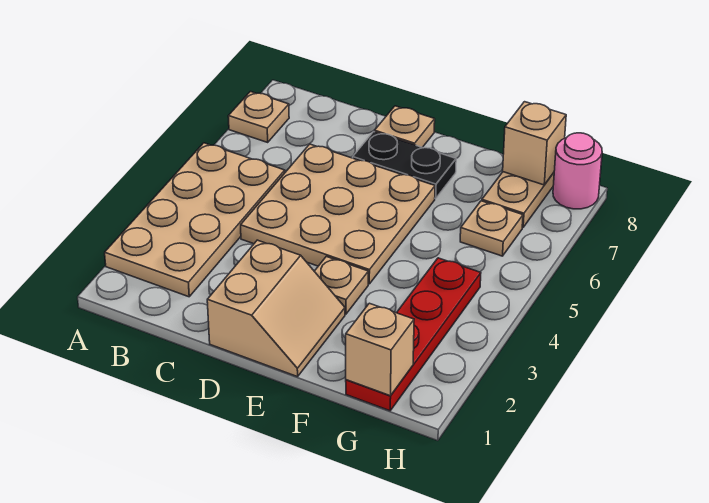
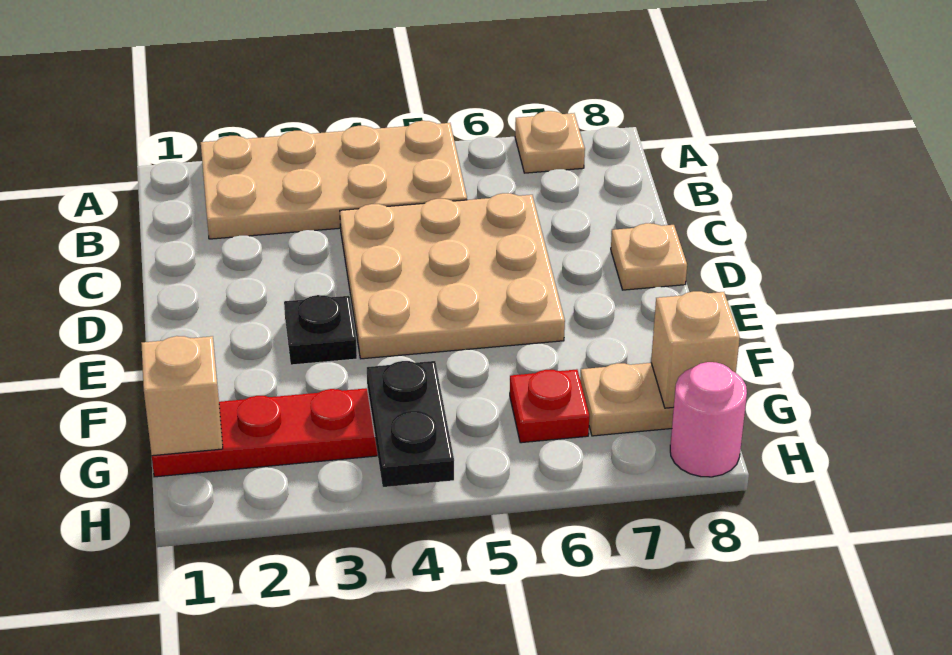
tan slope D1:E2 level 1 top D -> none
black plate D7:E7 level 1 -> black plate G4:H4 level 2
tan plate E3 level 1 -> black plate E3 level 1
tan plate G6 level 1 -> red plate G6 level 1

